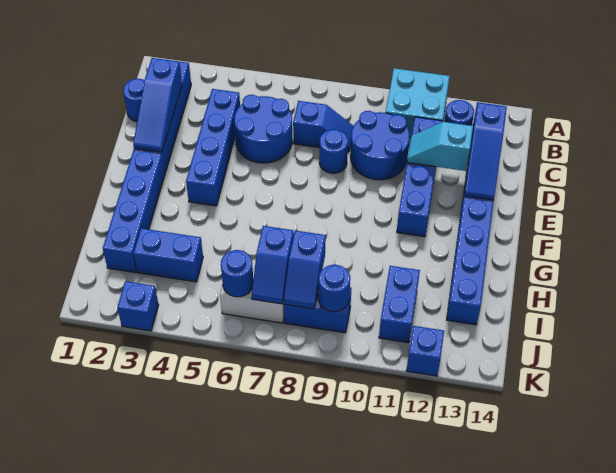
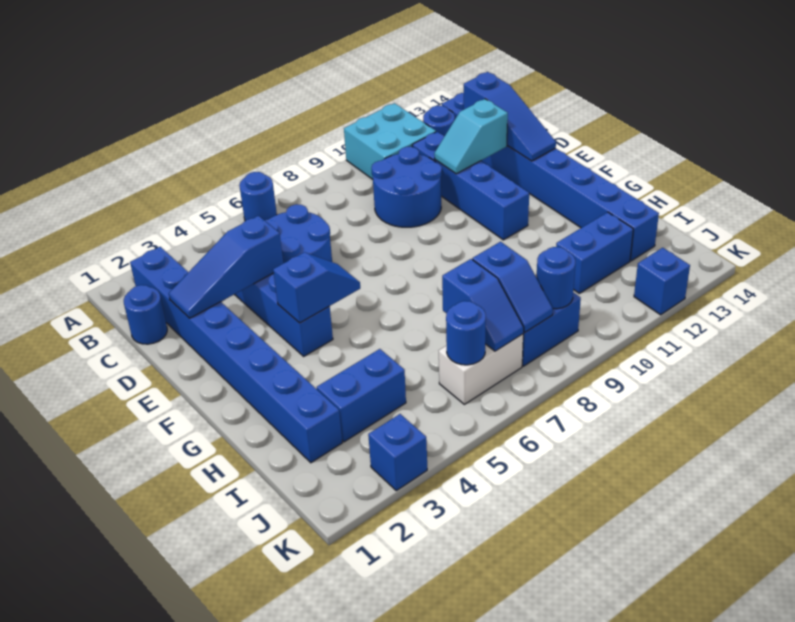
blue slope C2:E2 level 2 top C -> blue slope D2:D4 level 2 top 4
blue slope C7:C8 level 1 top 7 -> blue slope F4:F5 level 2 top 4
blue round brick D8 level 1 -> blue round brick A6 level 1
blue brick I11:J11 level 1 -> blue brick I11:I12 level 1

